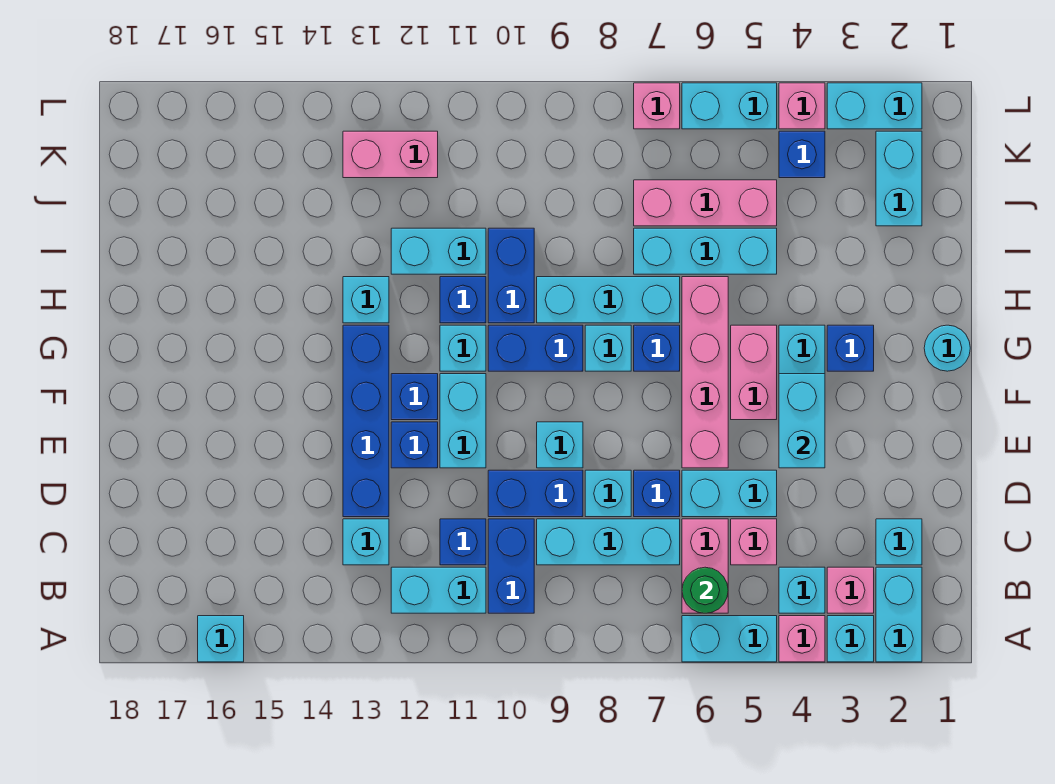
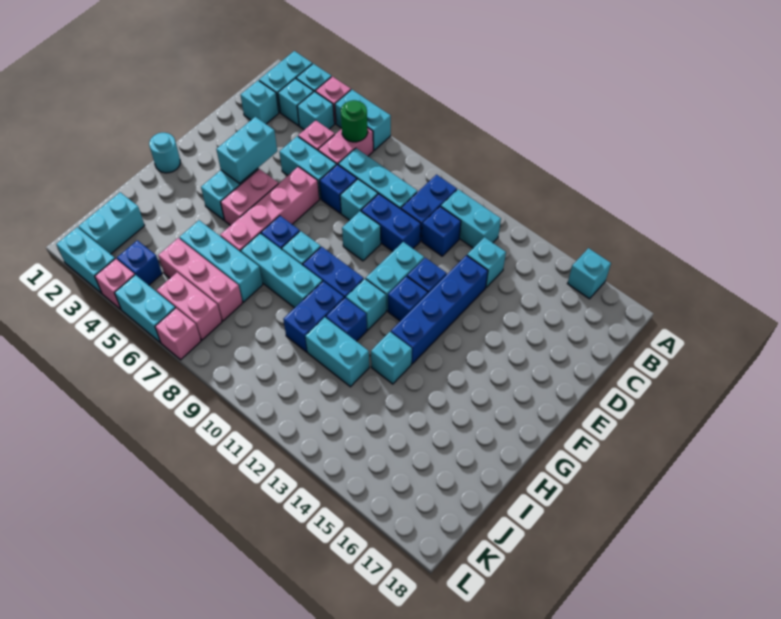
pink brick B3 level 1 -> cyan brick B3 level 1
blue brick G3 level 1 -> none
pink brick K12:K13 level 1 -> pink brick K6:K7 level 1

